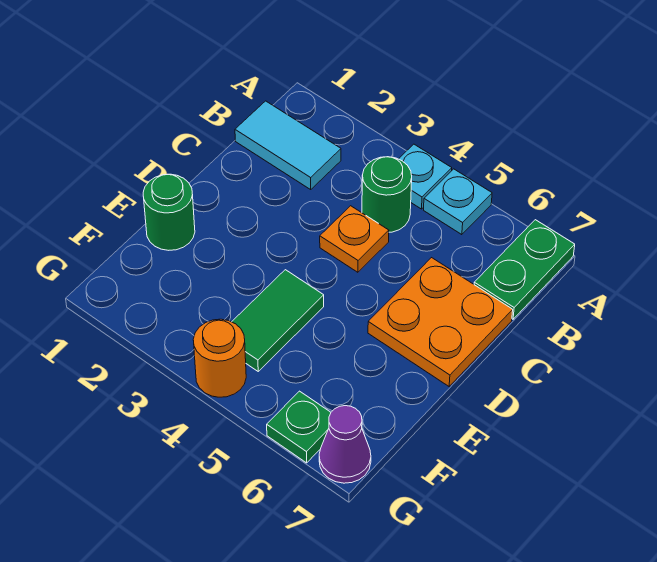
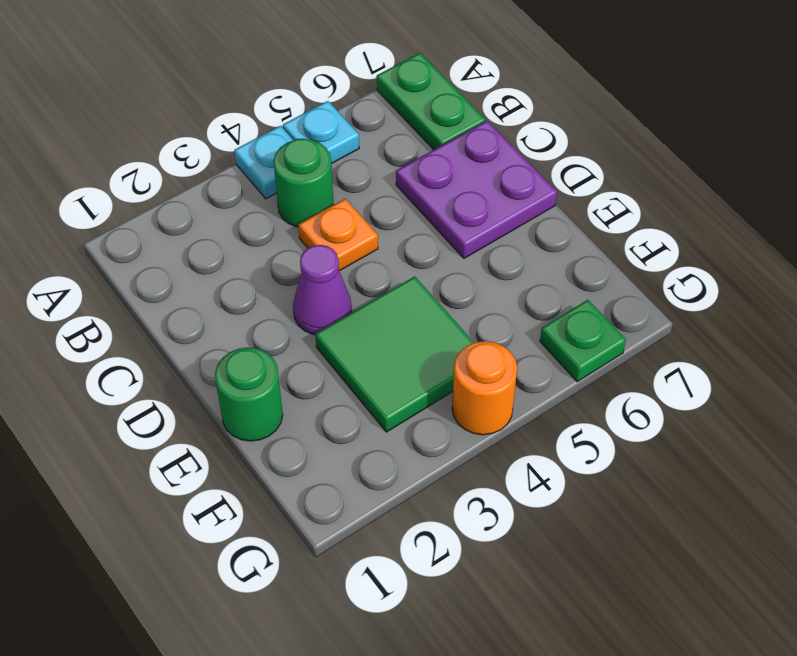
cyan tile B1:B2 level 1 -> none
orange plate C6:D7 level 1 -> purple plate C6:D7 level 1
green tile E4:F4 level 1 -> green tile E3:F4 level 1
purple cone G7 level 1 -> purple cone D3 level 1

